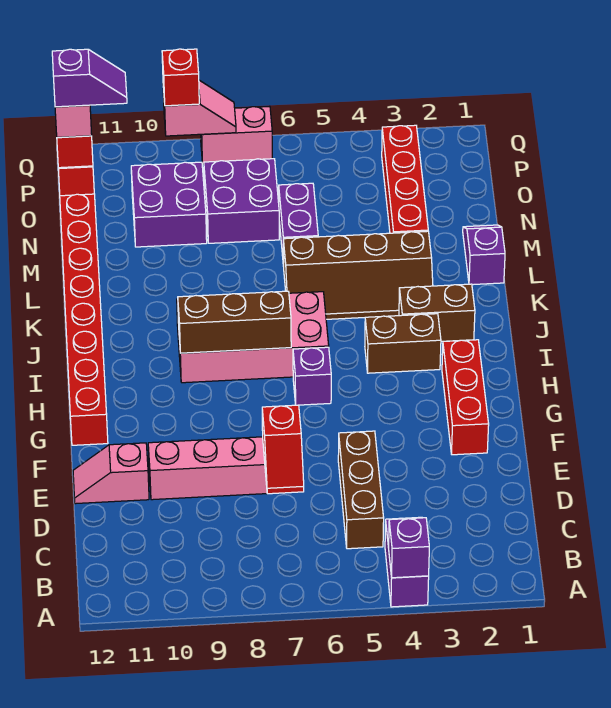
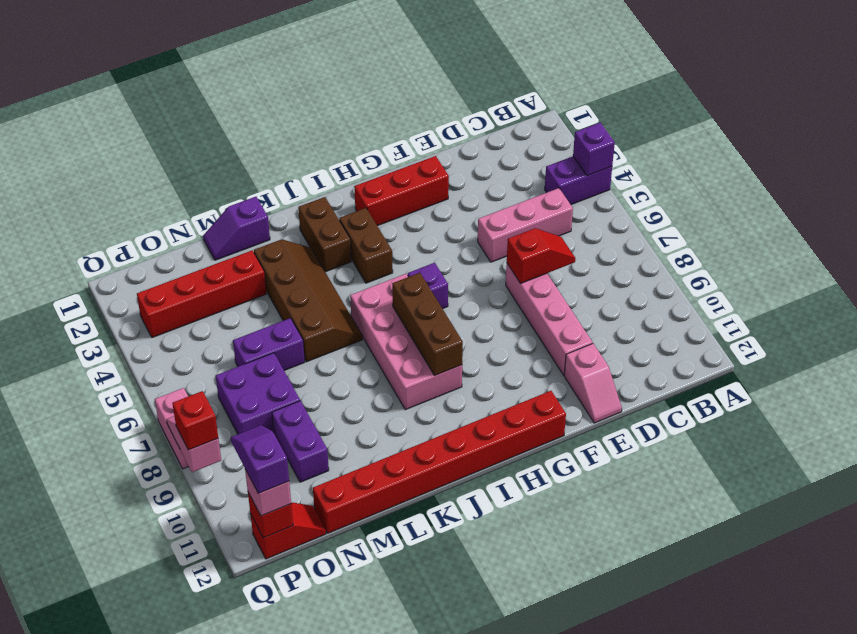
brown brick C5:E5 level 1 -> pink brick C5:E5 level 1
purple brick N9:O10 level 1 -> purple brick N9:N10 level 1

